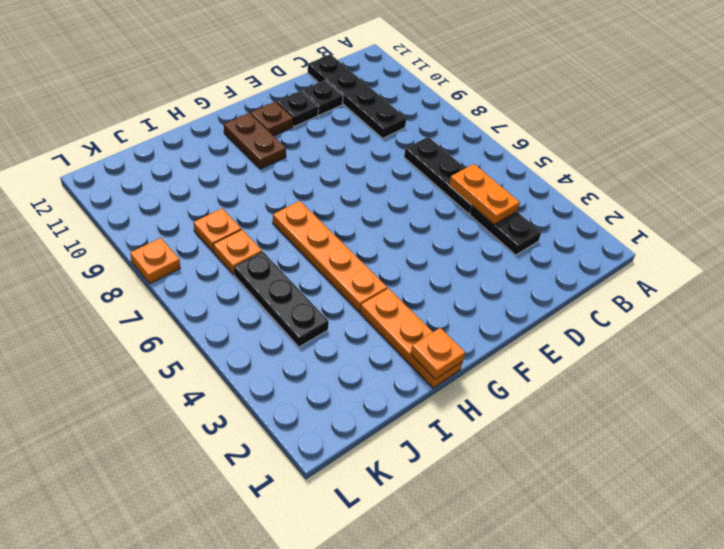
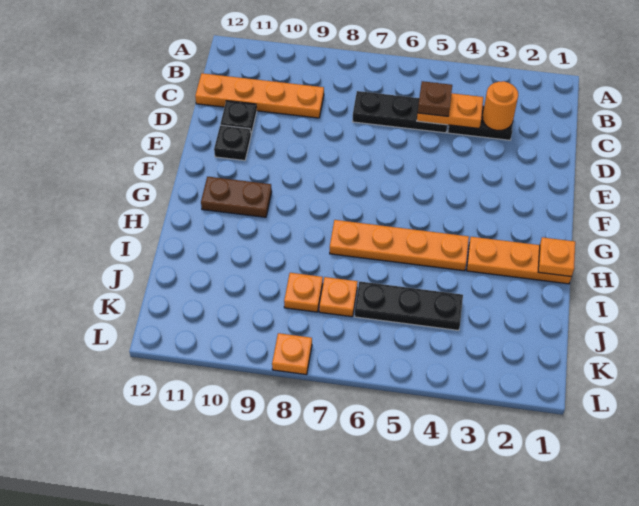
none -> orange round brick C3 level 2
black plate C9:C12 level 1 -> orange plate C9:C12 level 1
brown plate F11 level 1 -> brown plate C5 level 3

